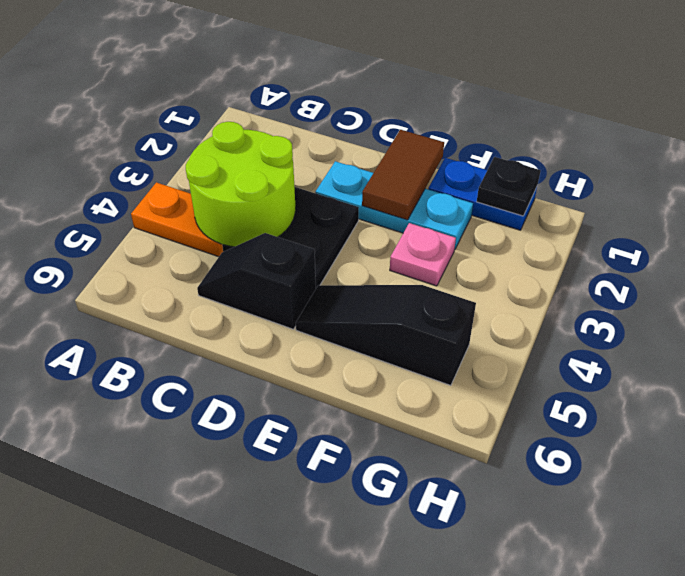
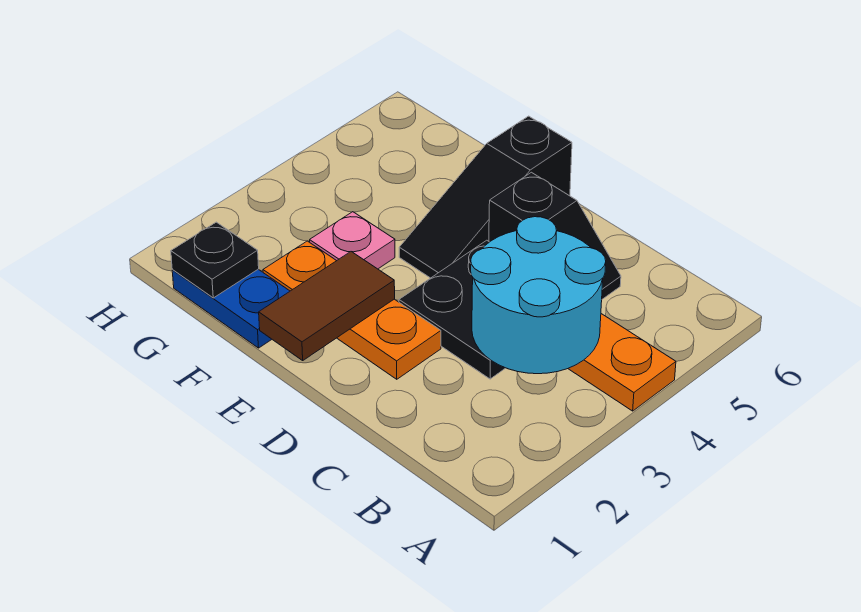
lime round brick B3:C4 level 2 -> cyan round brick B3:C4 level 2
cyan plate D2:F2 level 1 -> orange plate D2:F2 level 1
black slope E5:G5 level 1 top G -> black slope E4:E6 level 1 top 6

